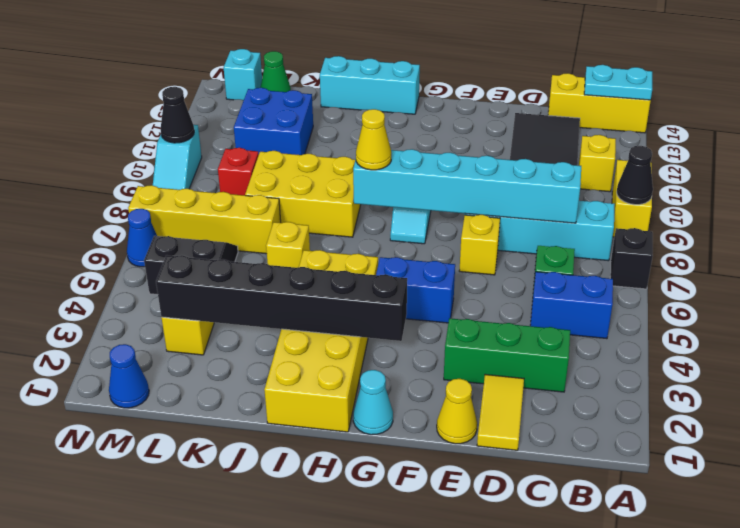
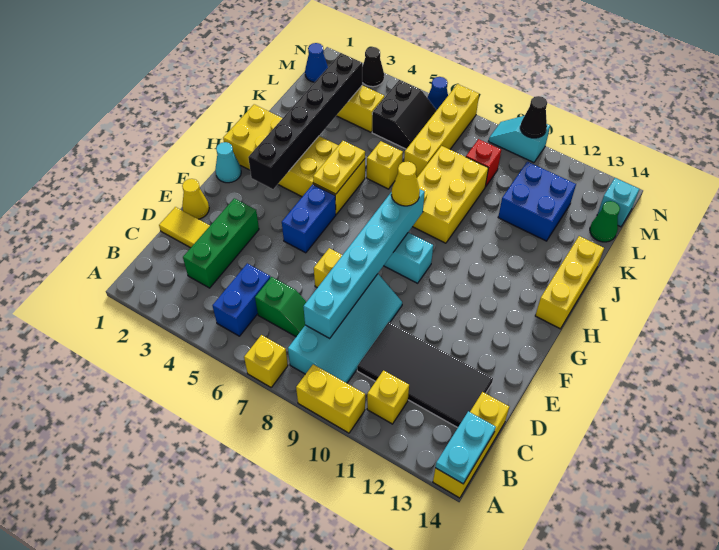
black brick A7 level 1 -> yellow brick A7 level 1
black cone A9 level 2 -> black cone N3 level 1
none -> yellow plate H5:I5 level 2
cyan brick H14:J14 level 1 -> yellow brick H14:J14 level 1

